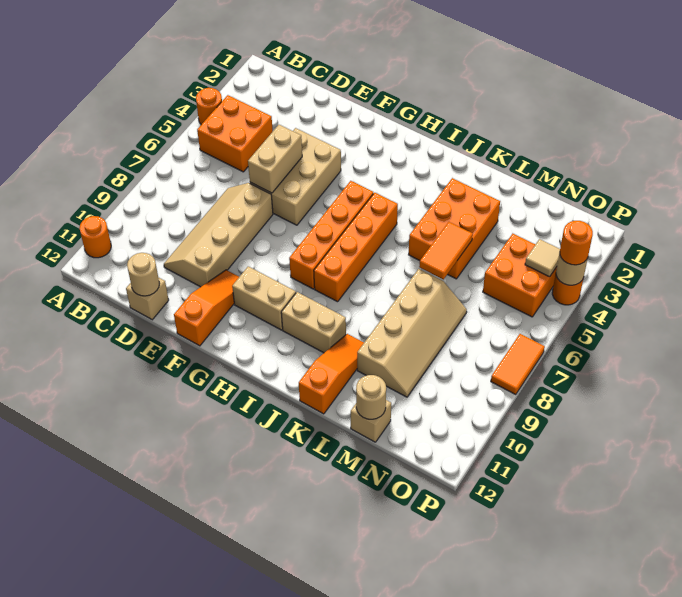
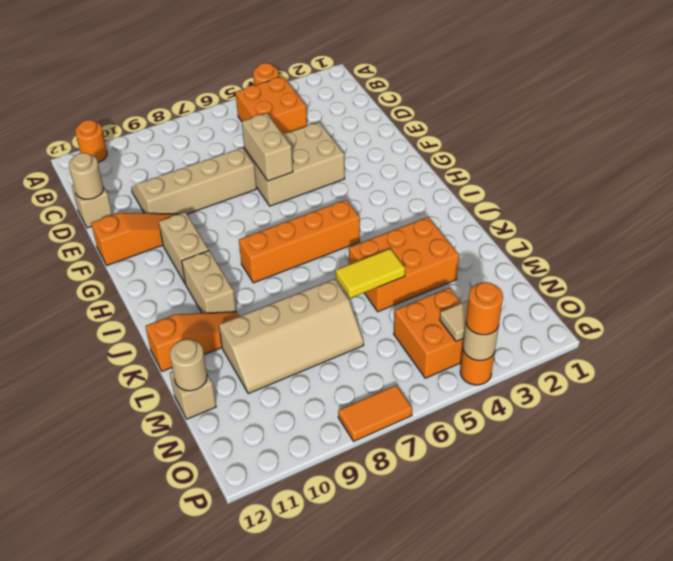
tan brick E5:E6 level 2 -> tan brick E6:F6 level 2
orange brick H5:H8 level 1 -> none
orange tile L5:L6 level 2 -> yellow tile L5:L6 level 2

